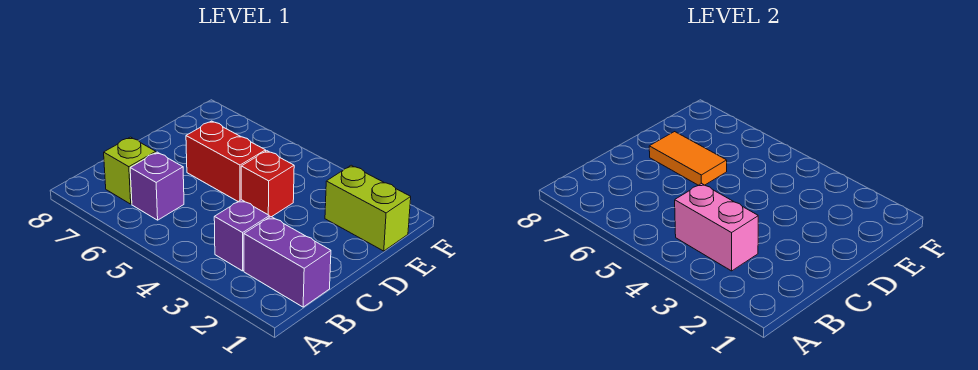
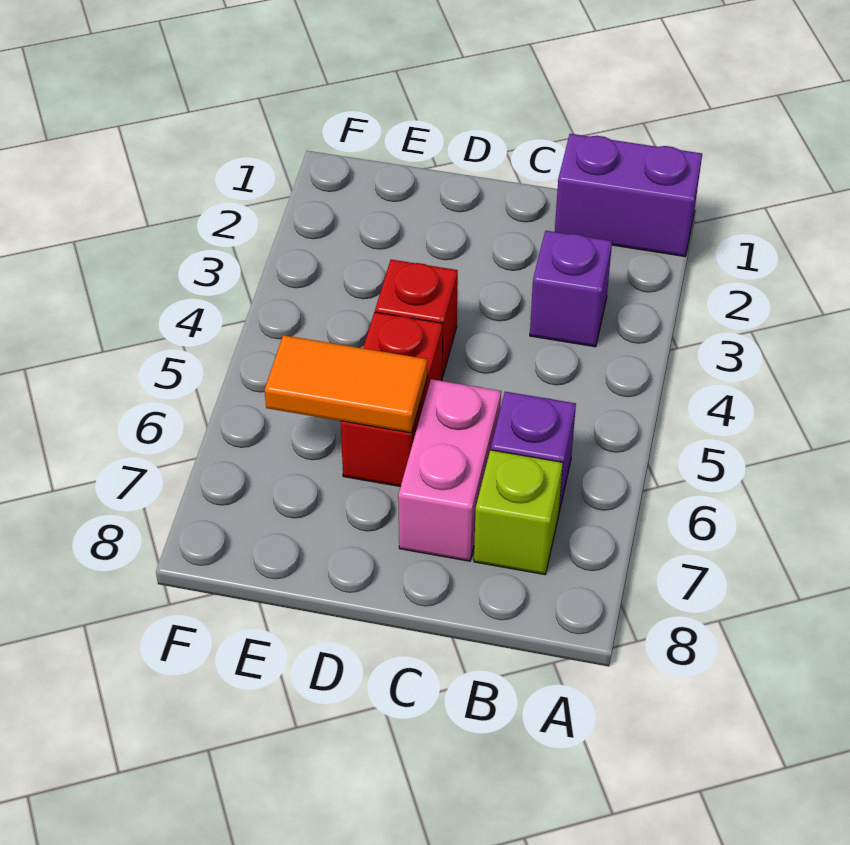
purple brick B1:B2 level 1 -> purple brick A1:B1 level 1
pink brick B3:B4 level 2 -> pink brick C6:C7 level 1
orange tile D6:D7 level 2 -> orange tile D6:E6 level 2
lime brick E1:E2 level 1 -> none

